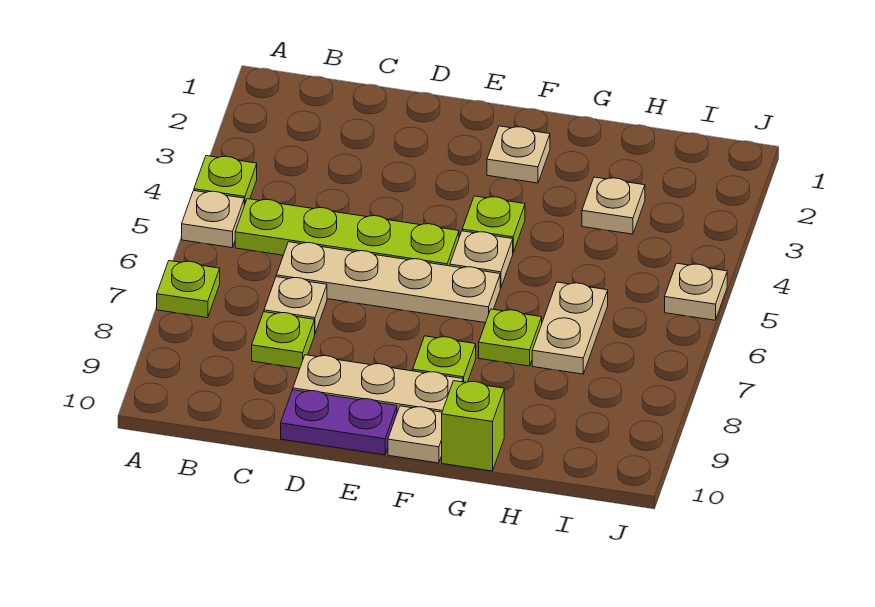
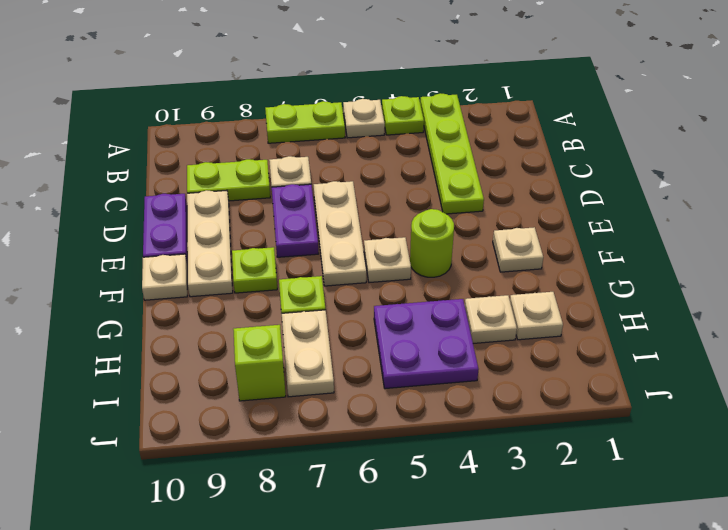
lime plate A7 level 1 -> lime plate A6:A7 level 1
lime plate B5:E5 level 1 -> lime plate A3:D3 level 1
tan plate C6:F6 level 1 -> tan plate D6:F6 level 1
lime plate C8 level 1 -> lime plate C8:C9 level 1
none -> purple plate D7:E7 level 1
lime plate F4 level 1 -> lime round brick F4 level 1
lime brick G10 level 1 -> lime brick I8 level 1
none -> purple plate H4:I5 level 1
tan plate H6:H7 level 1 -> tan plate H7:I7 level 1
tan plate J5 level 1 -> tan plate H2 level 1

